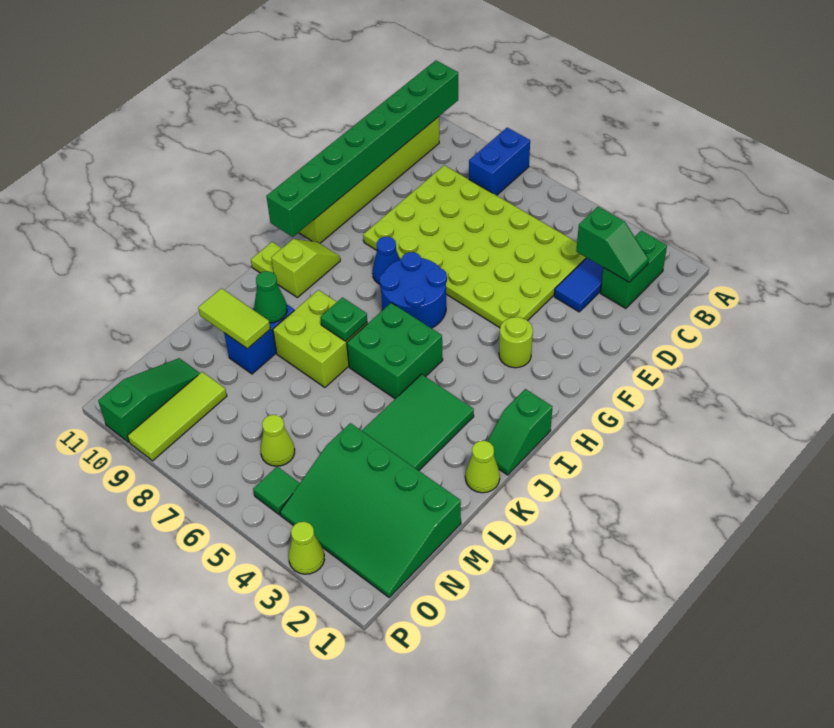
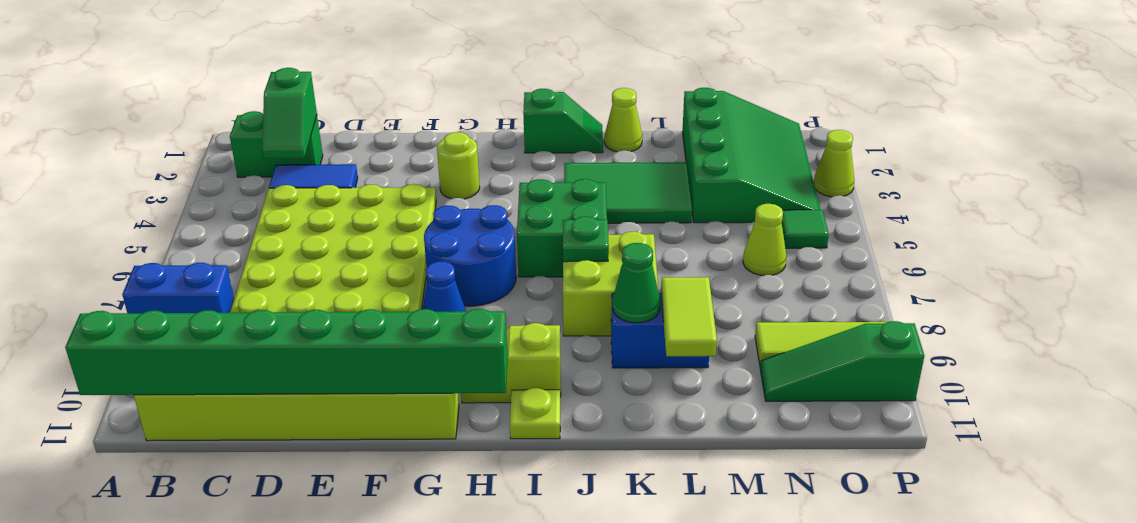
green slope C2:C3 level 2 top 3 -> green slope C2:C3 level 2 top 2

